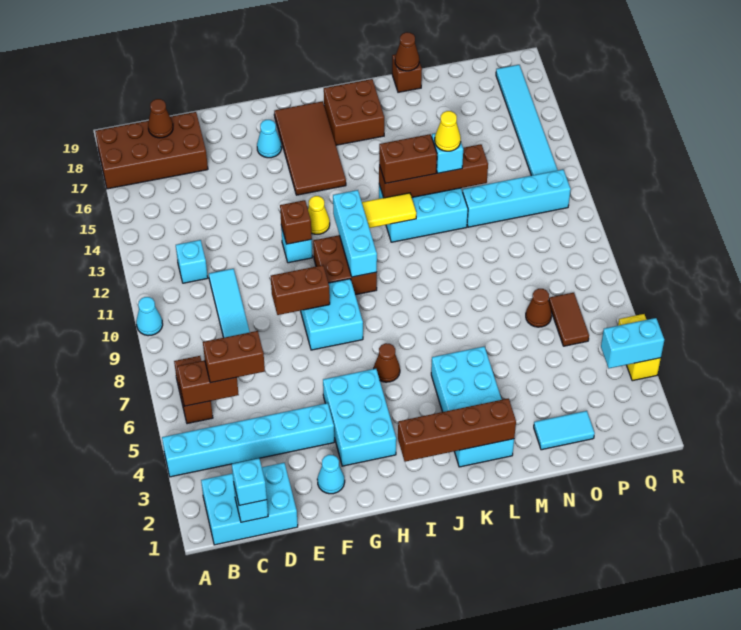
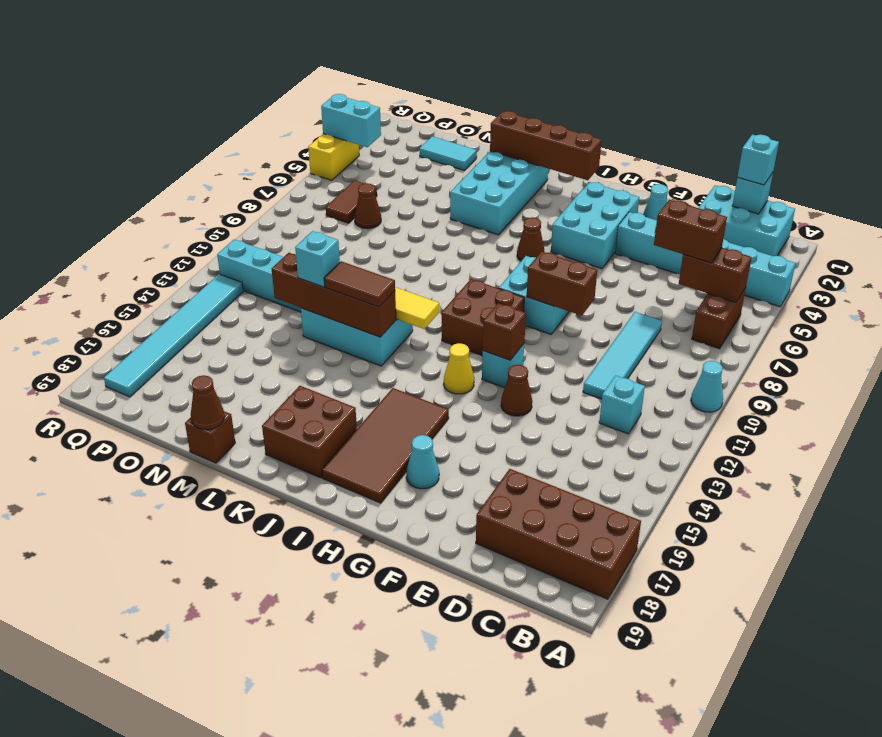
brown cone C18 level 2 -> brown cone F13 level 1
cyan brick I10:I12 level 2 -> none
brown brick K13:L13 level 3 -> brown tile K13:L13 level 3
yellow cone M13 level 4 -> none

